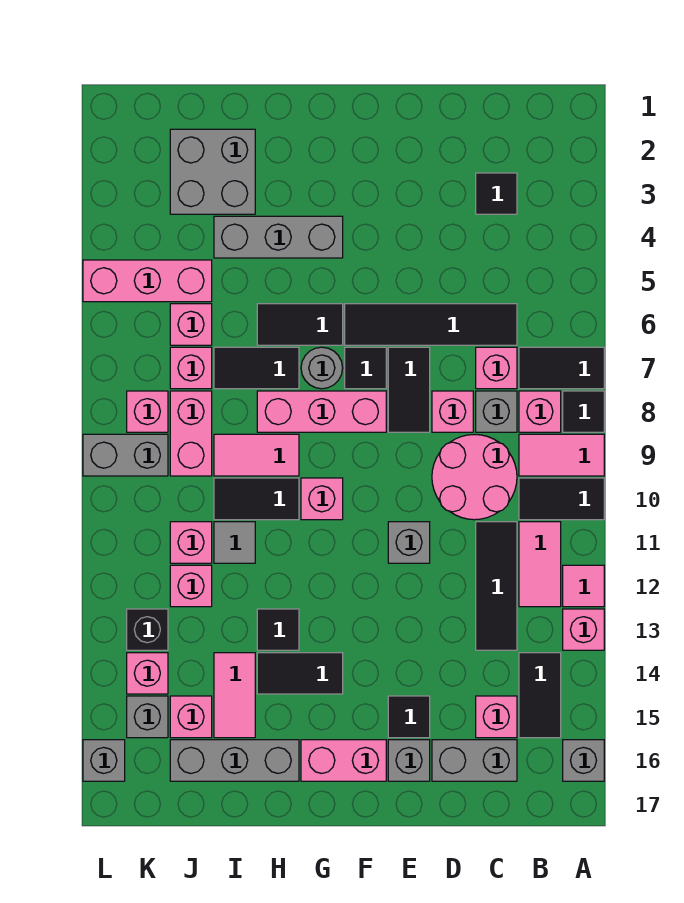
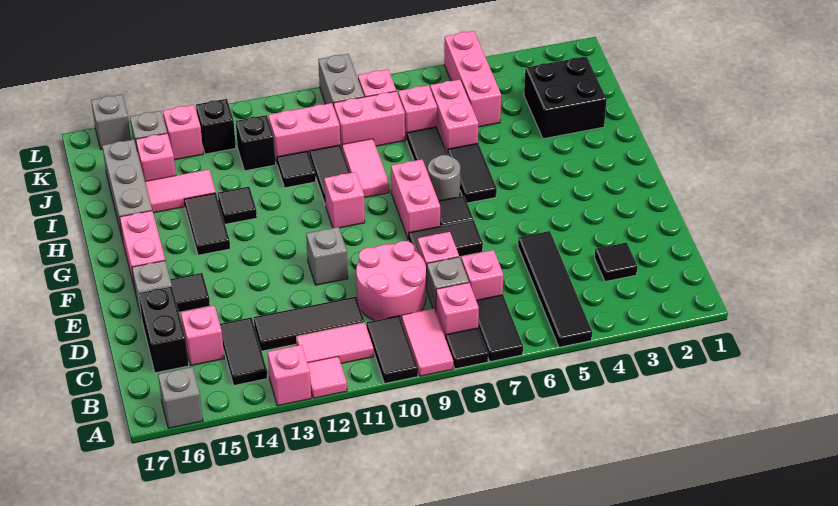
black tile B14:B15 level 1 -> black tile B14:C14 level 1
black tile C6:F6 level 1 -> black tile A5:D5 level 1
grey brick C16:D16 level 1 -> black brick C16:D16 level 1
pink brick F8:H8 level 1 -> pink brick F8:G8 level 1
grey brick G4:I4 level 1 -> none
grey brick I2:J3 level 1 -> black brick I2:J3 level 1
grey tile I11 level 1 -> black tile I11 level 1
pink brick J6 level 1 -> pink brick I6:J6 level 1
pink brick J11 level 1 -> pink brick J10:J11 level 1
pink brick J12 level 1 -> black brick J12 level 1

